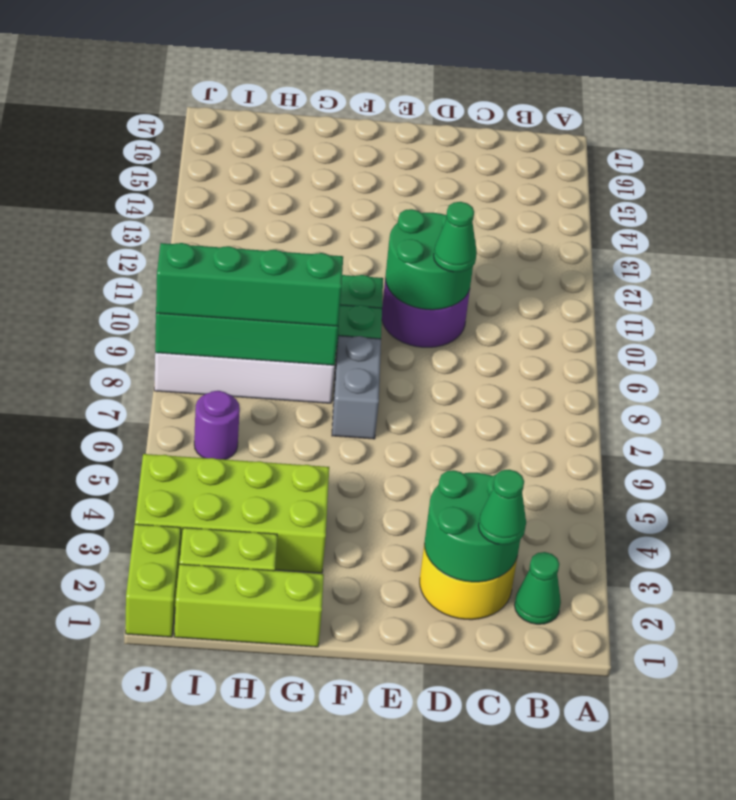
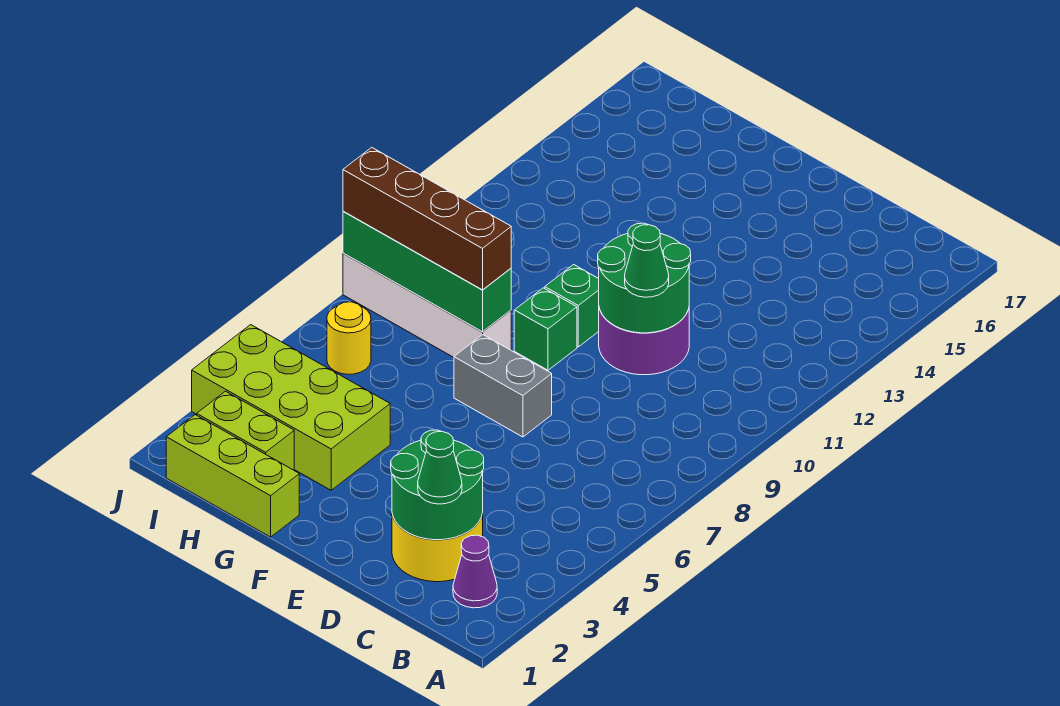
green cone B2 level 1 -> purple cone B2 level 1
grey brick F7:F8 level 1 -> grey brick E7:F7 level 1
green brick G8:J8 level 3 -> brown brick G8:J8 level 3
purple round brick I6 level 1 -> yellow round brick I6 level 1
lime brick J1:J2 level 1 -> none

